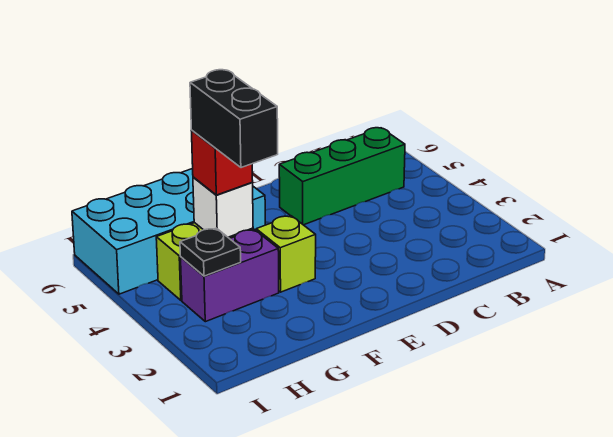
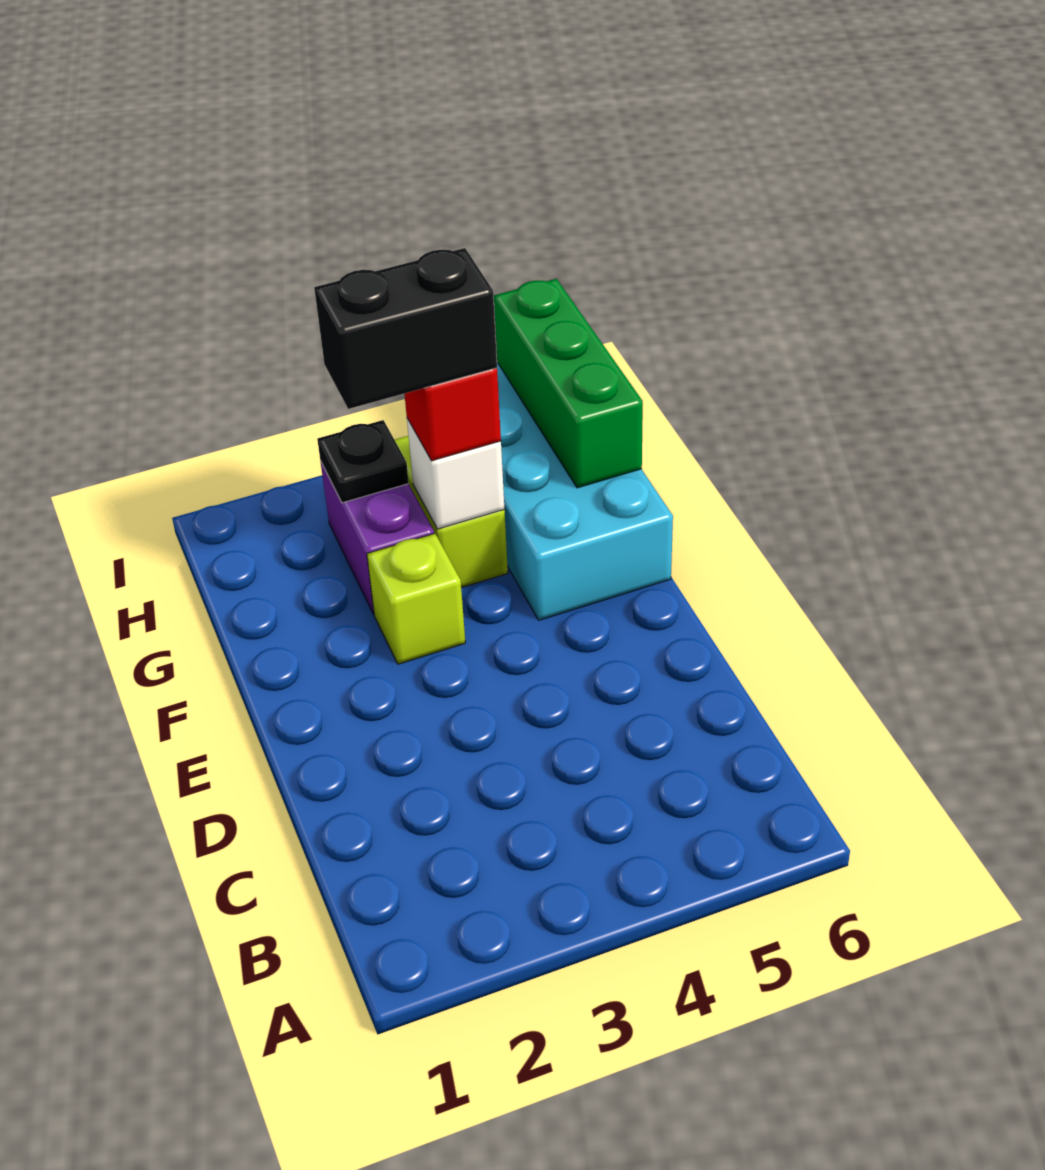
green brick B5:D5 level 1 -> green brick G6:I6 level 2

